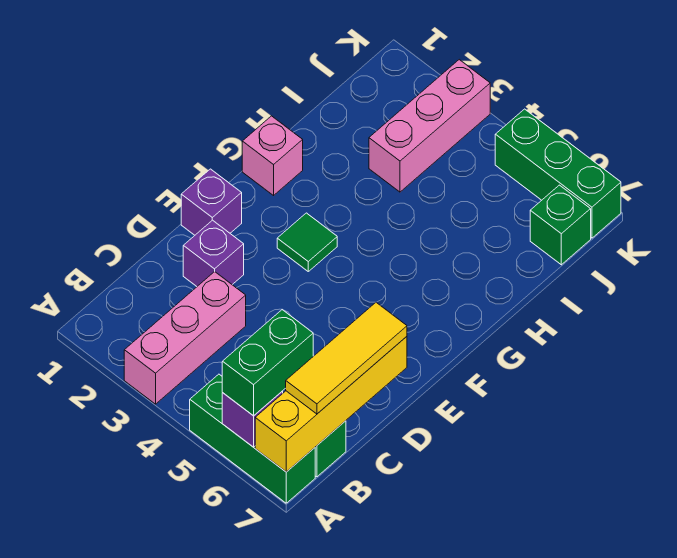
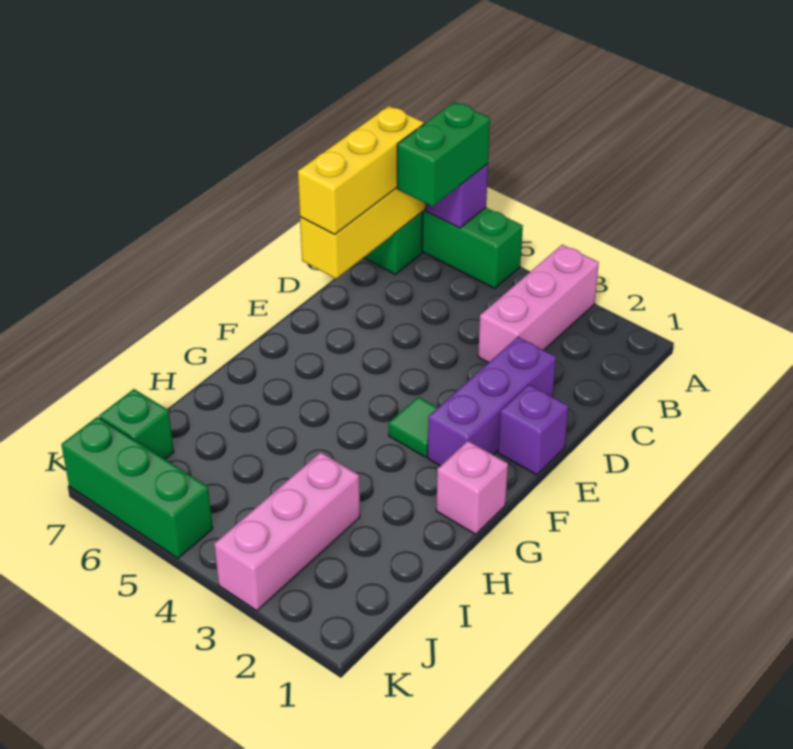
yellow tile B7:D7 level 3 -> yellow brick B7:D7 level 3
purple brick D2 level 1 -> purple brick D2:F2 level 1

